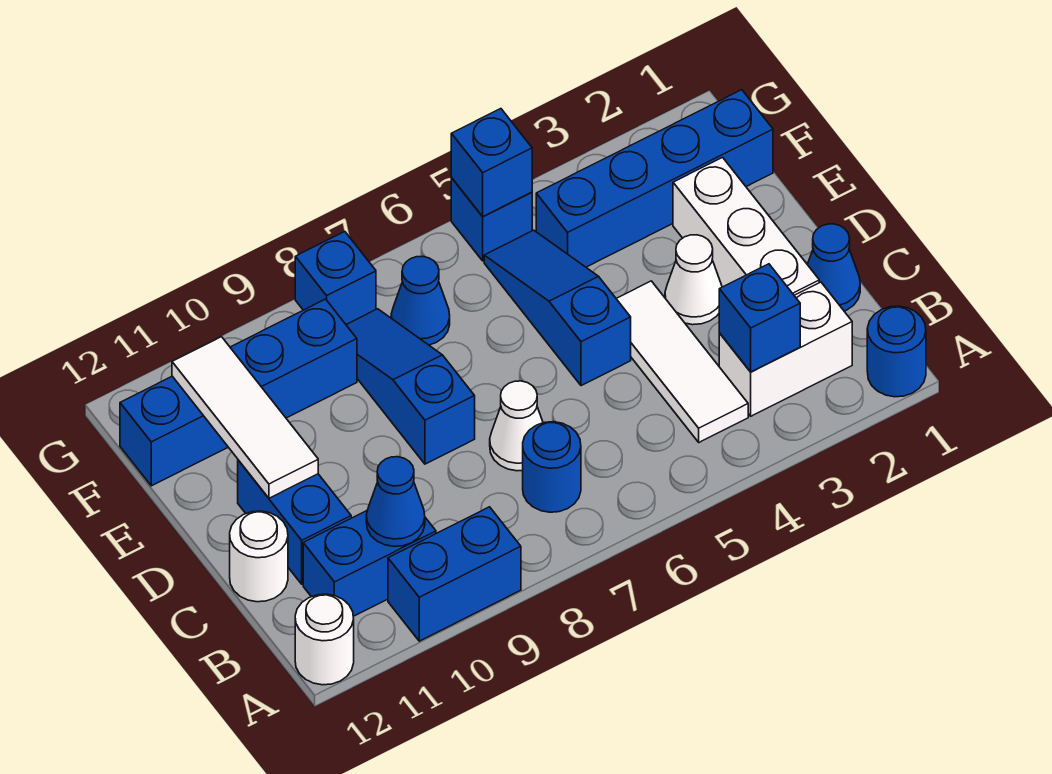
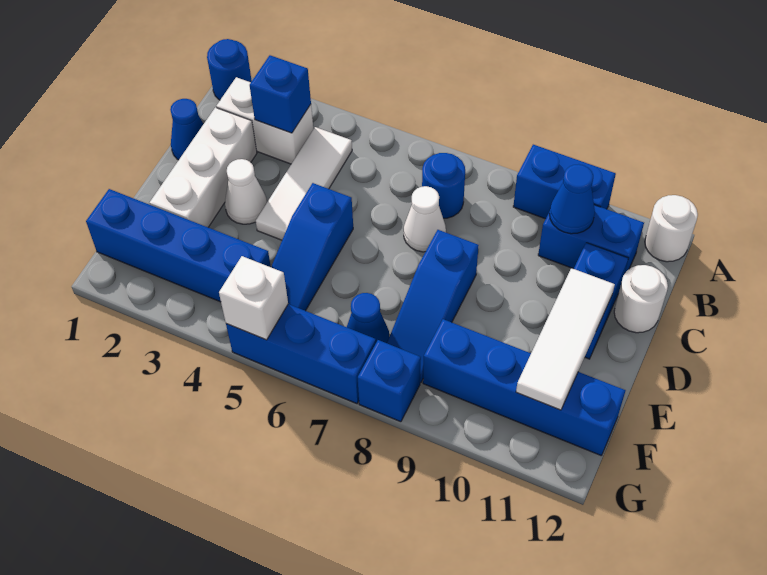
blue brick G5 level 1 -> blue brick G5:G7 level 1
blue brick G5 level 2 -> white brick G5 level 2

